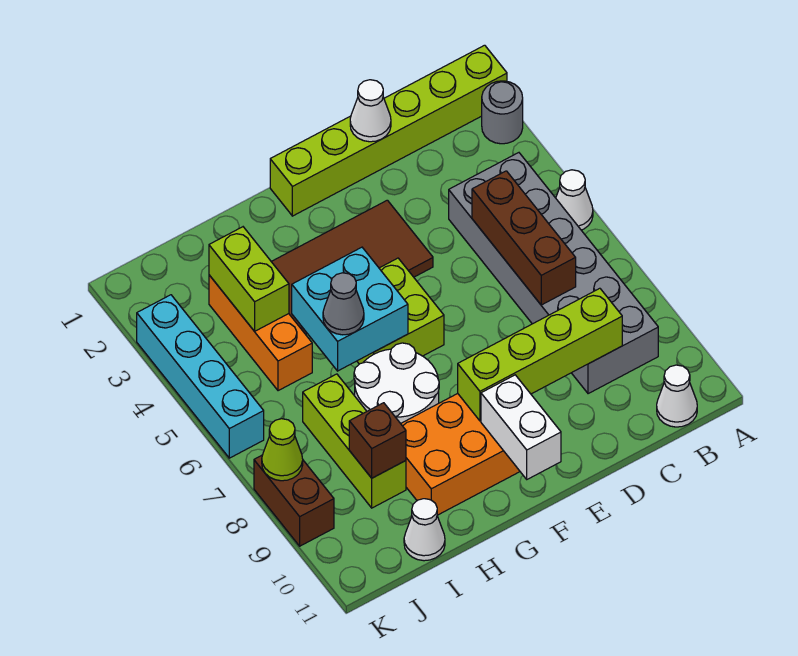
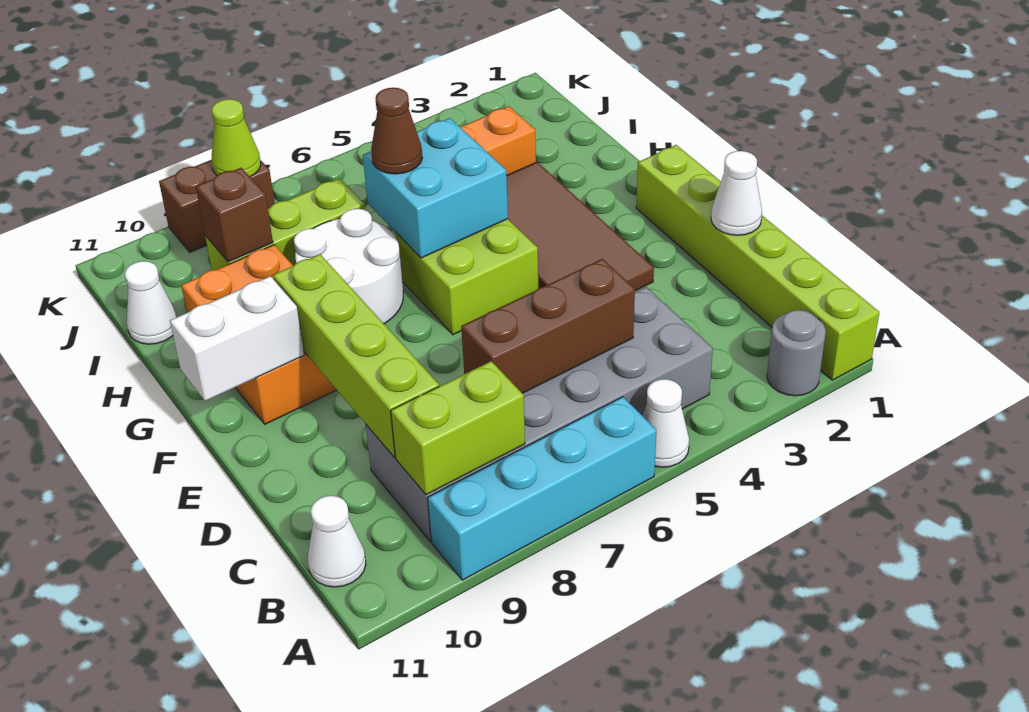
grey cone H6 level 3 -> brown cone H6 level 3
lime brick I3:I4 level 2 -> lime brick B8:B9 level 2
cyan brick K3:K6 level 1 -> cyan brick A6:A9 level 1

